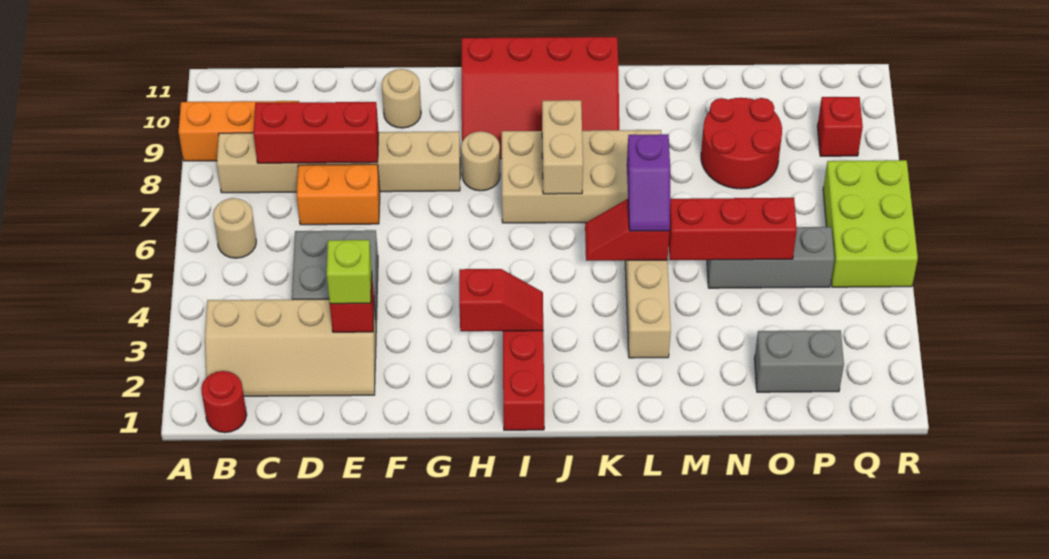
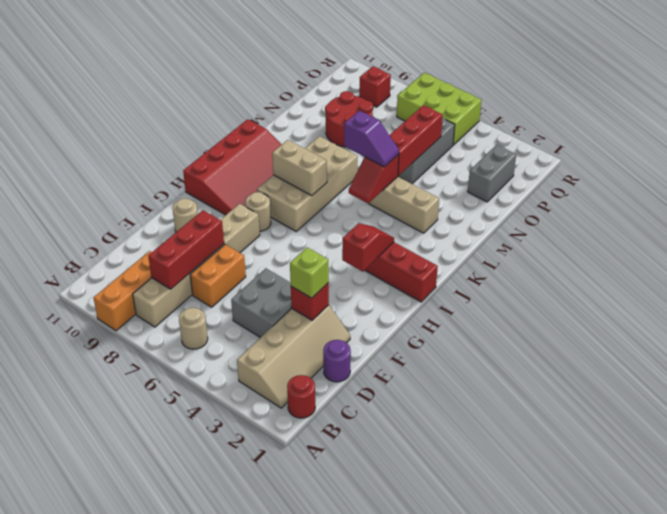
none -> purple round brick D1 level 1

